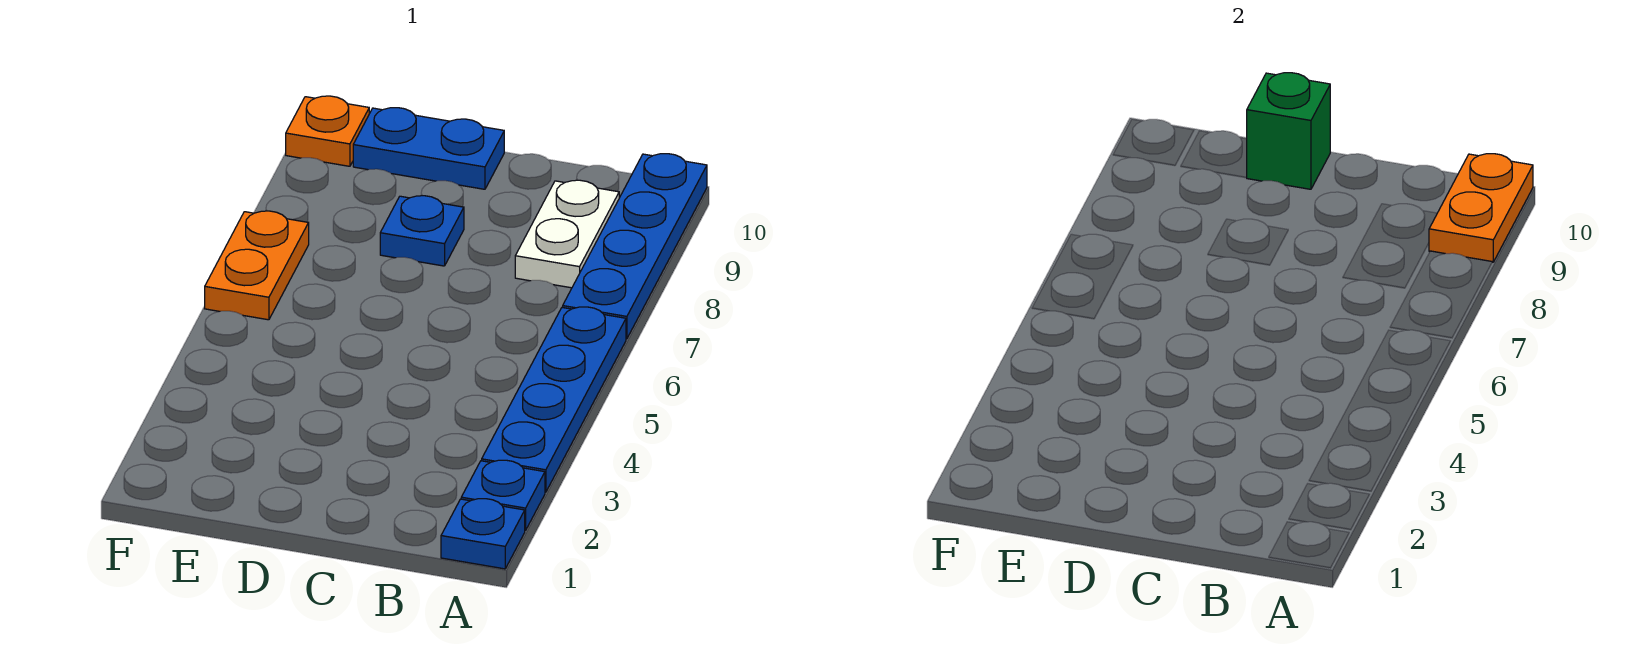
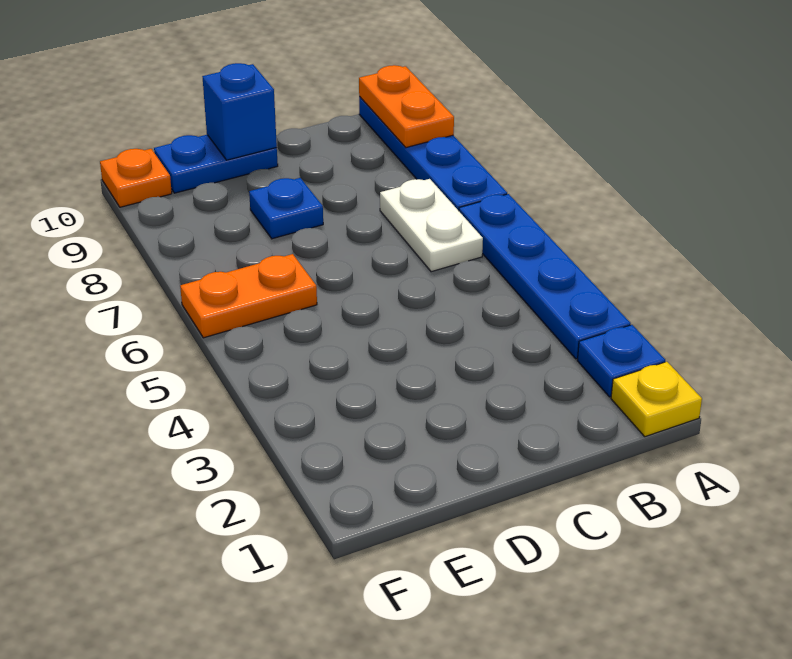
blue plate A1 level 1 -> yellow plate A1 level 1
white plate B8:B9 level 1 -> white plate B6:B7 level 1
green brick D10 level 2 -> blue brick D10 level 2
orange plate F6:F7 level 1 -> orange plate E6:F6 level 1

